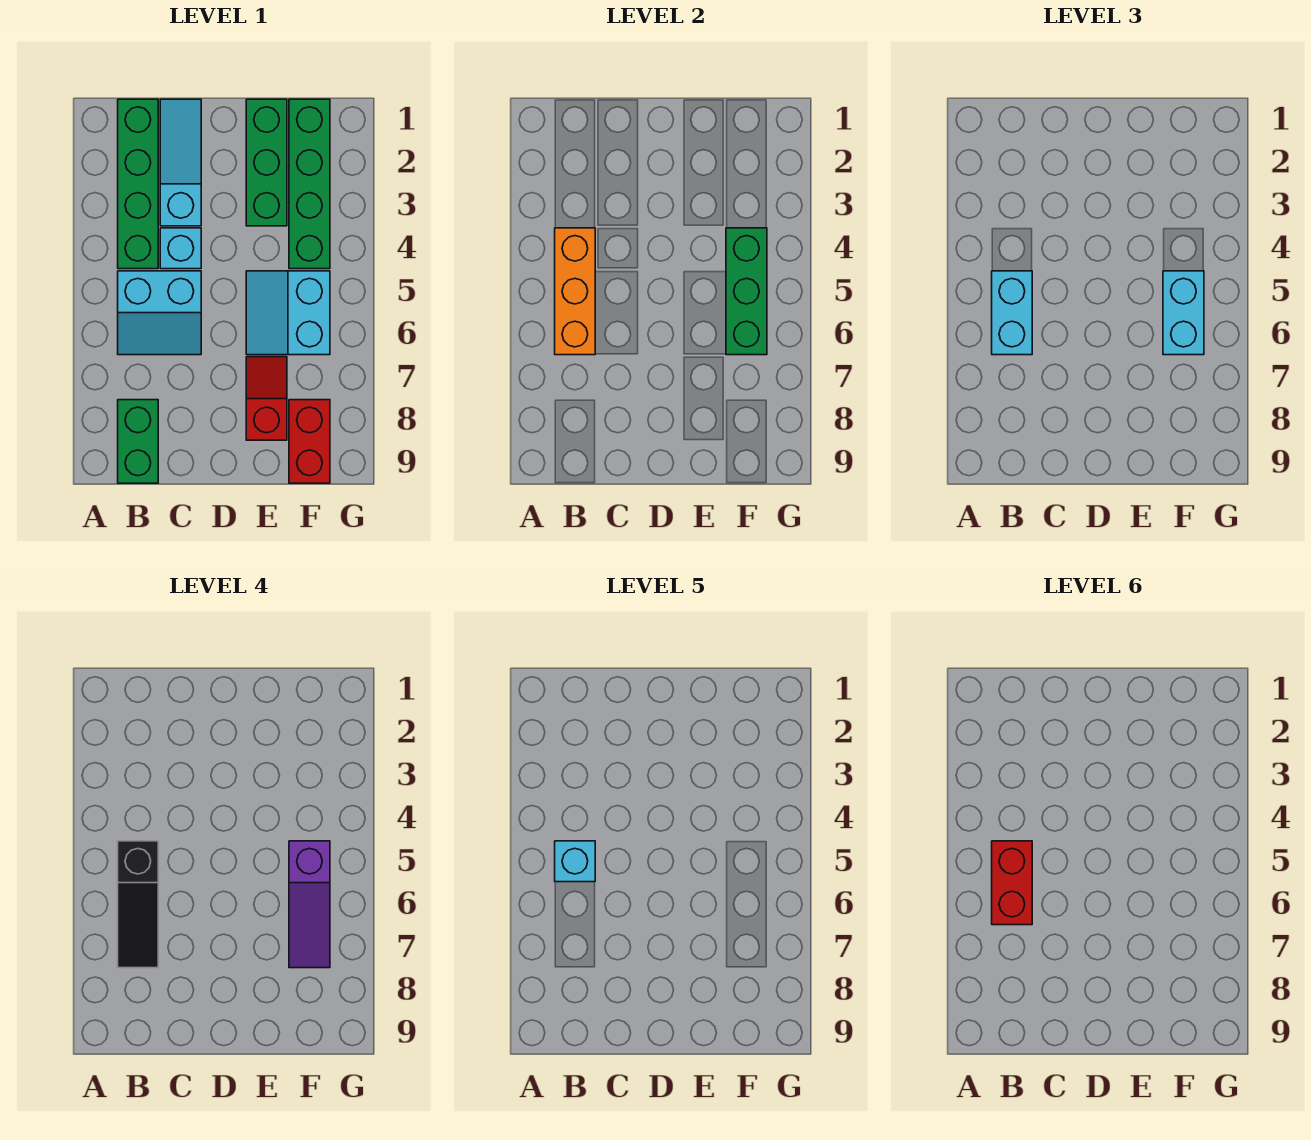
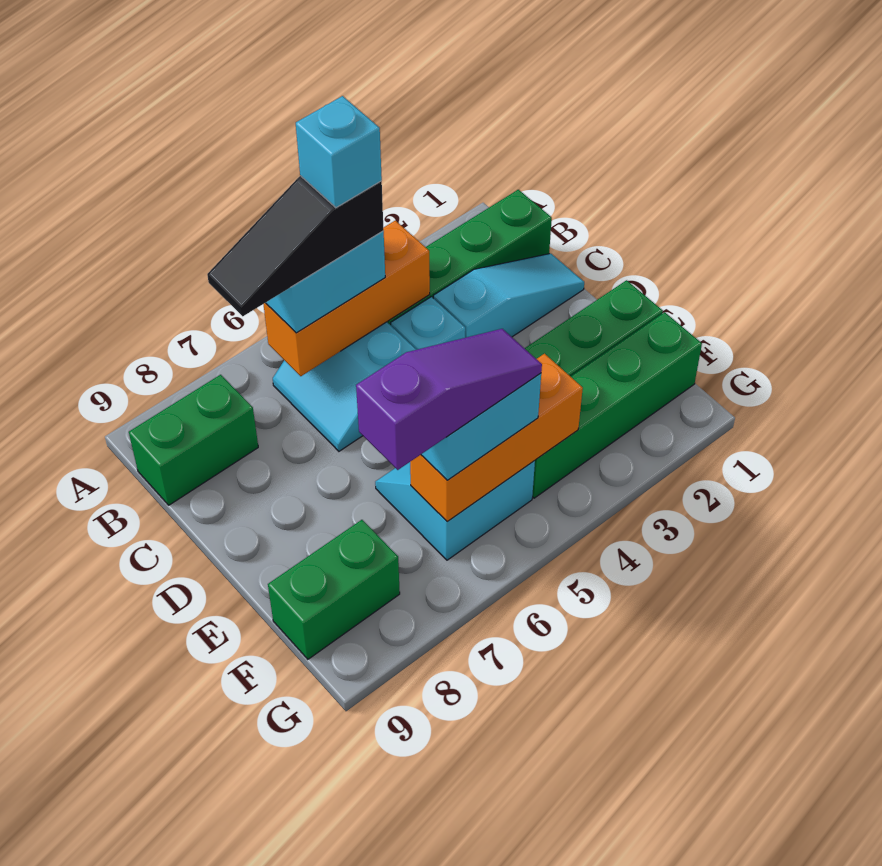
red brick B5:B6 level 6 -> none
red slope E7:E8 level 1 top 8 -> none
green brick F4:F6 level 2 -> orange brick F4:F6 level 2
purple slope F5:F7 level 4 top 5 -> purple slope F5:F7 level 4 top 7
red brick F8:F9 level 1 -> green brick F8:F9 level 1

